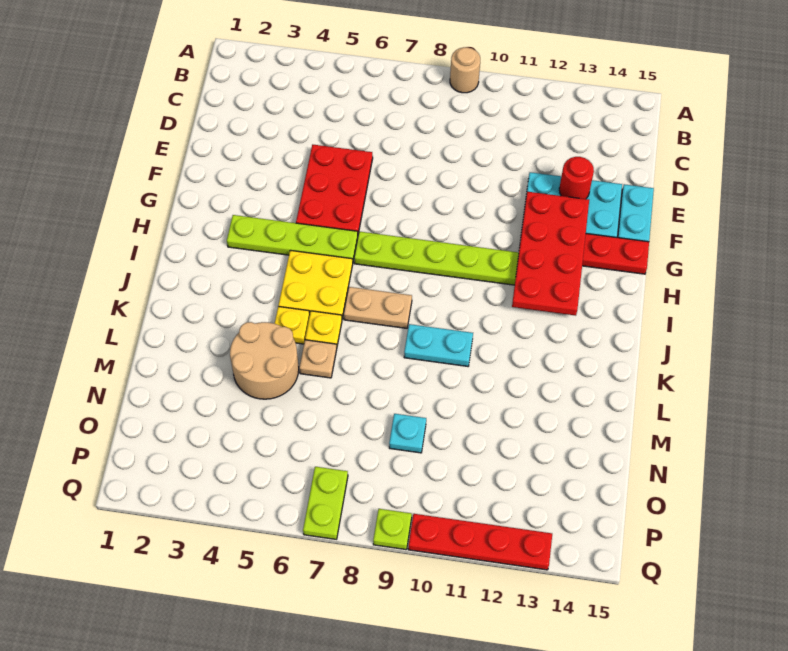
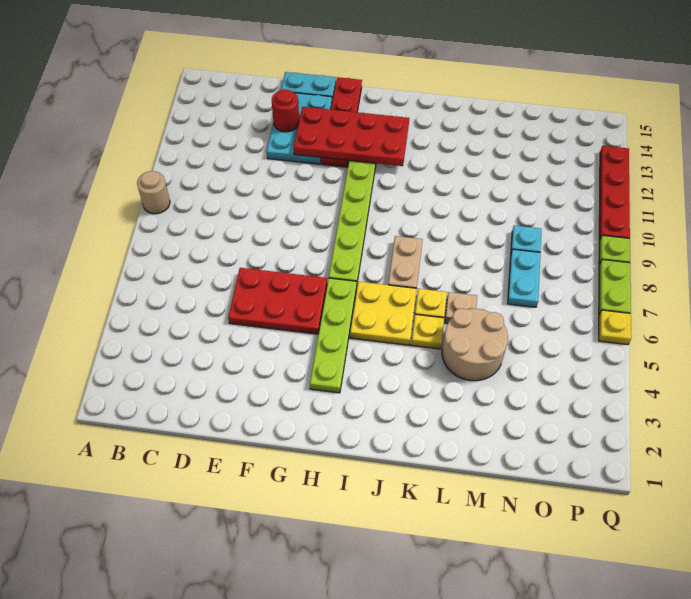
cyan plate K9:K10 level 1 -> cyan plate N7:N8 level 1
lime plate P7:Q7 level 1 -> lime plate Q7:Q8 level 1
none -> yellow plate Q6 level 1

